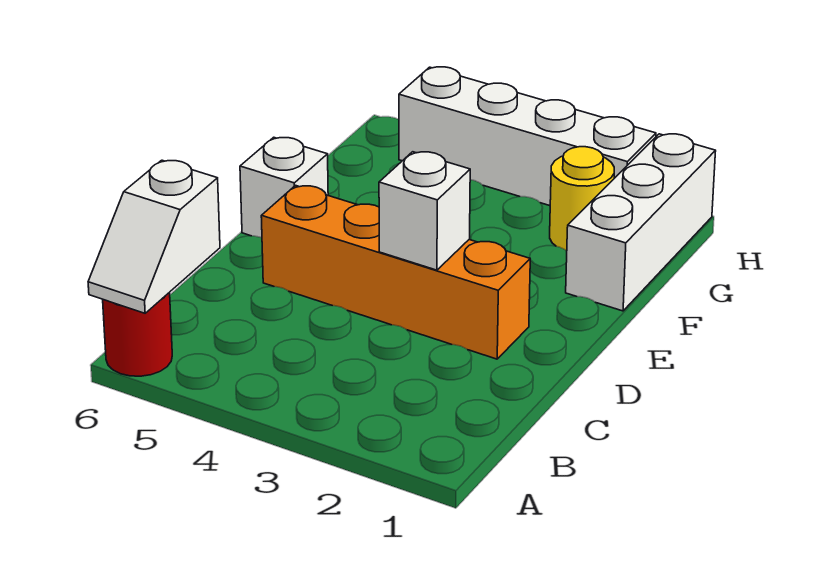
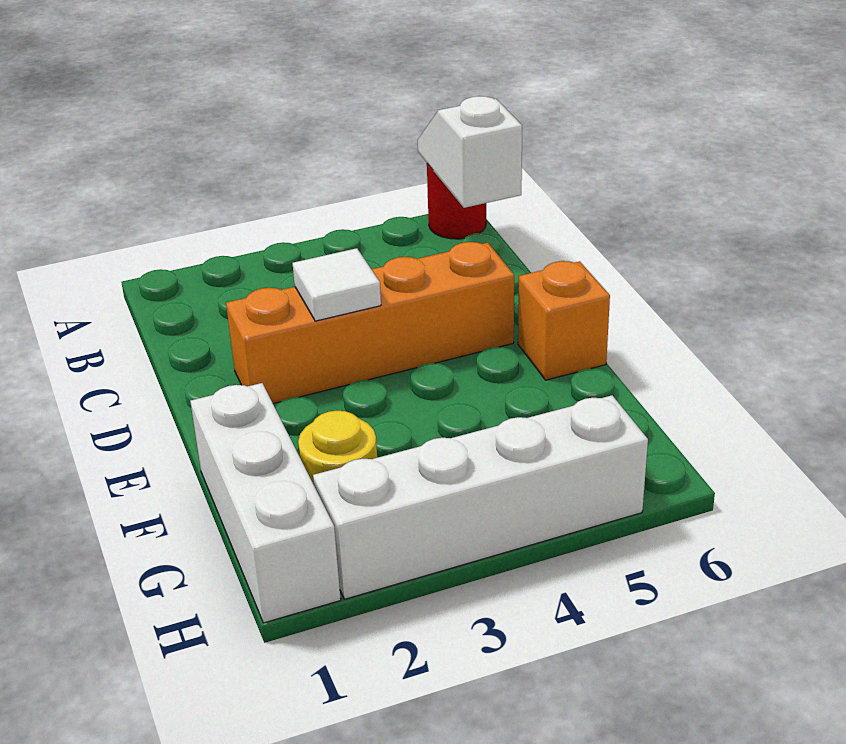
white brick D3 level 2 -> white tile D3 level 2
white brick E6 level 1 -> orange brick E6 level 1

